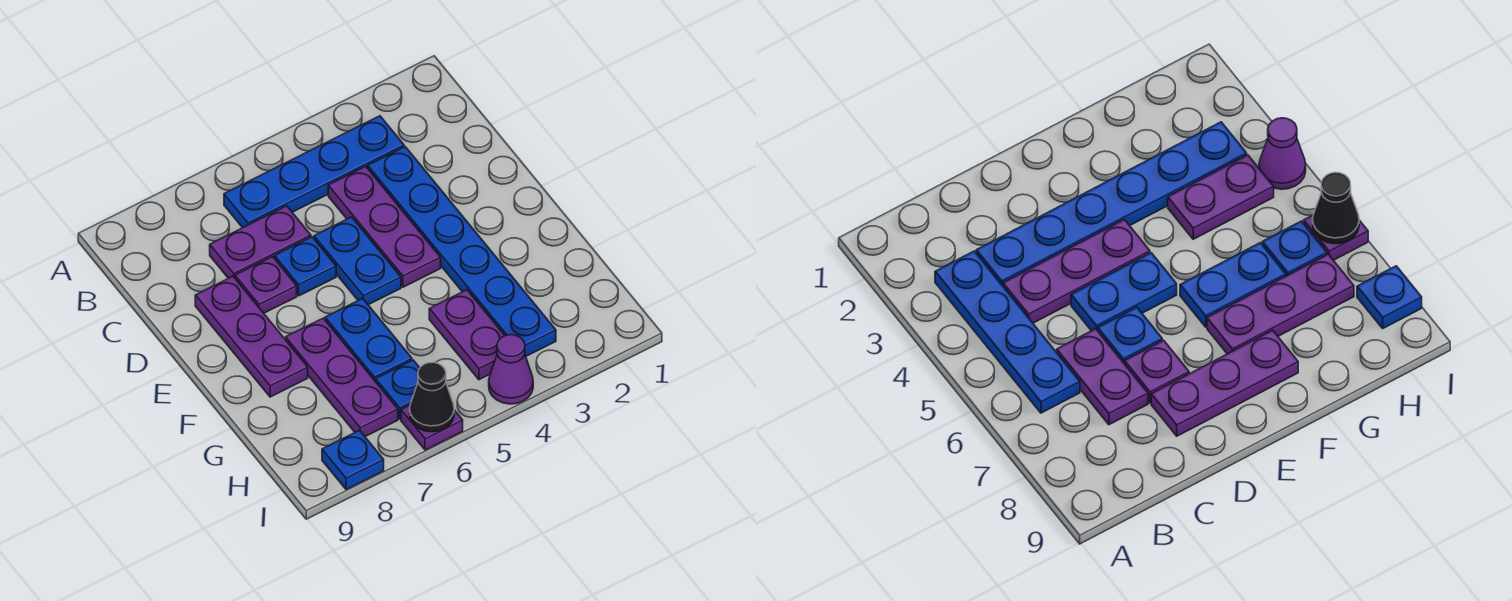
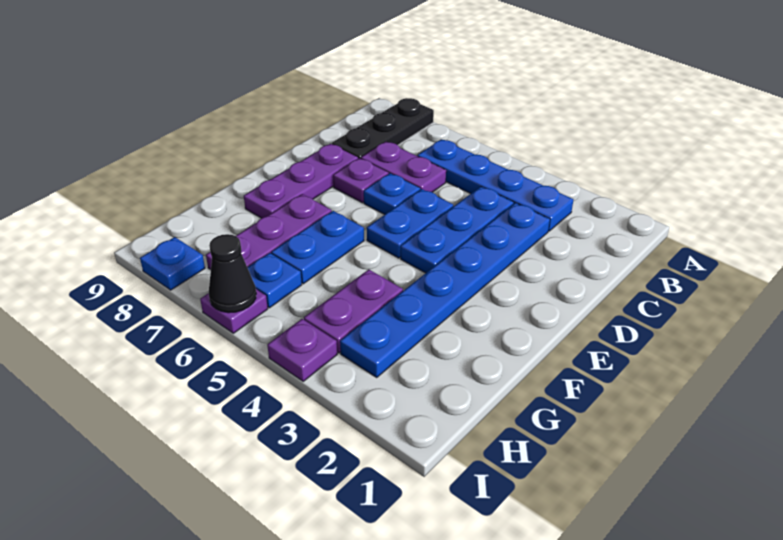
none -> black plate A8:C8 level 1
purple plate C4:E4 level 1 -> blue plate C4:E4 level 1
purple cone I4 level 1 -> purple plate I4 level 1

